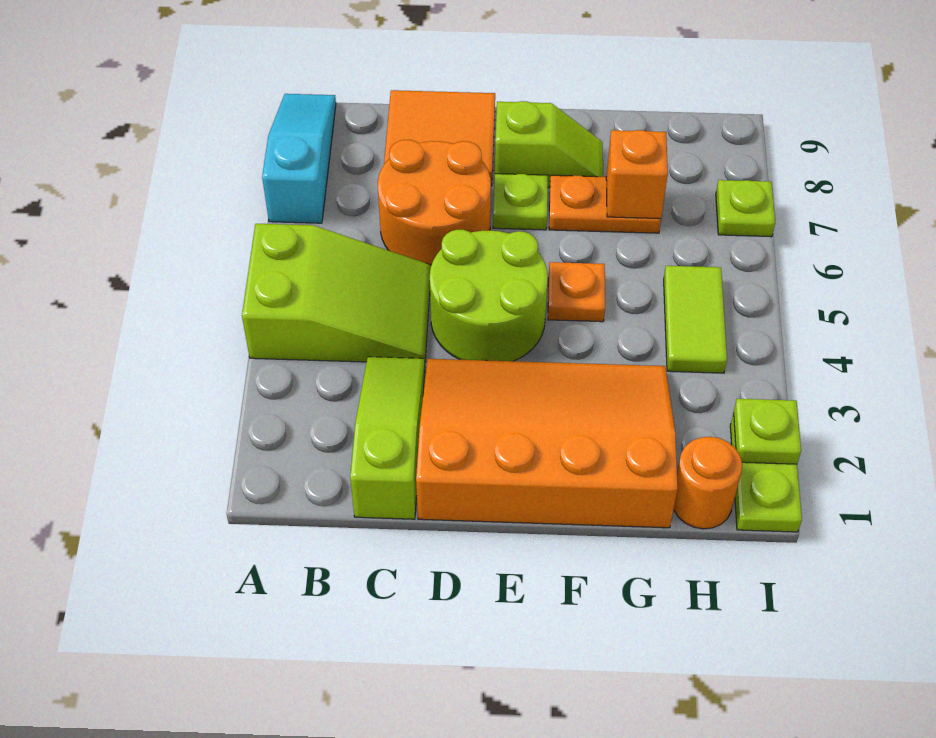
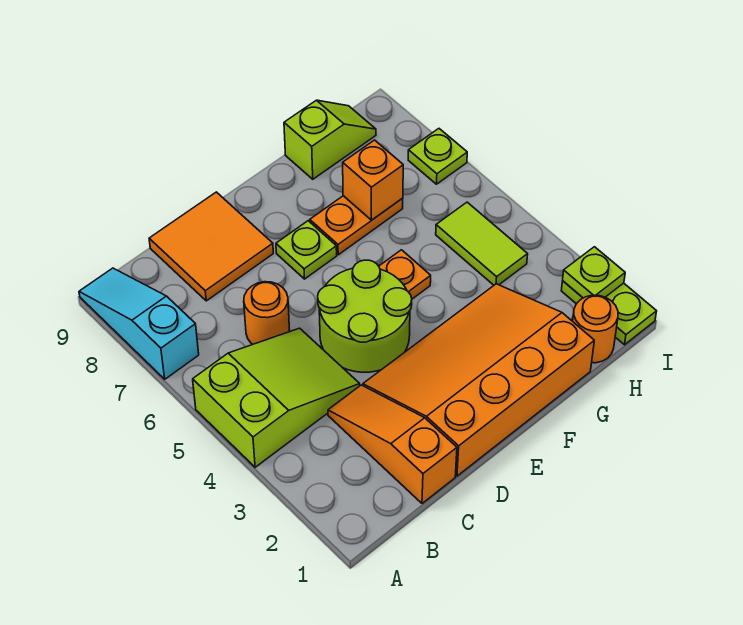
lime slope C1:C3 level 1 top 1 -> orange slope C1:C3 level 1 top 1
orange round brick C6:D7 level 1 -> orange round brick C6 level 1
lime slope E8:F8 level 1 top E -> lime slope G9:H9 level 1 top G

